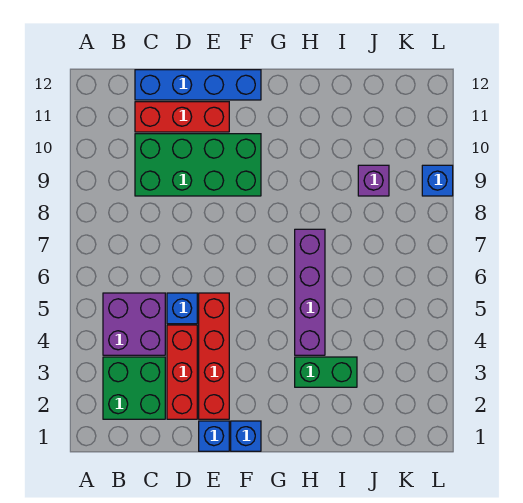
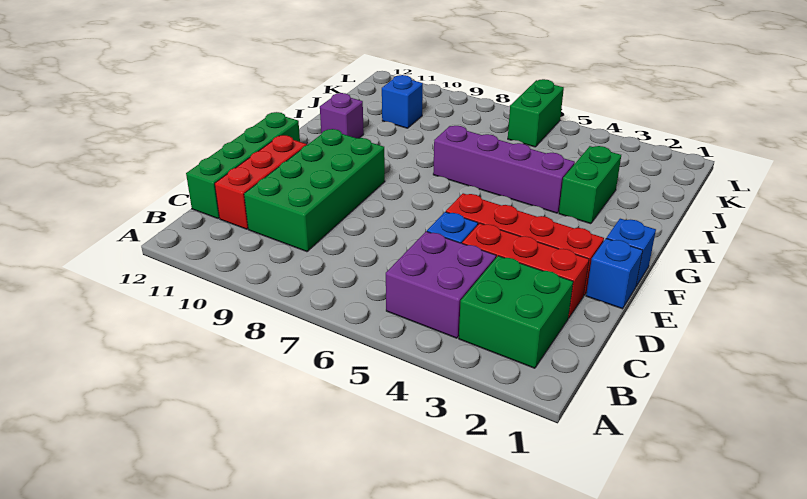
blue brick C12:F12 level 1 -> green brick C12:F12 level 1
purple brick J9 level 1 -> purple brick H11 level 1
none -> green brick K6:L6 level 1
blue brick L9 level 1 -> blue brick J10 level 1

